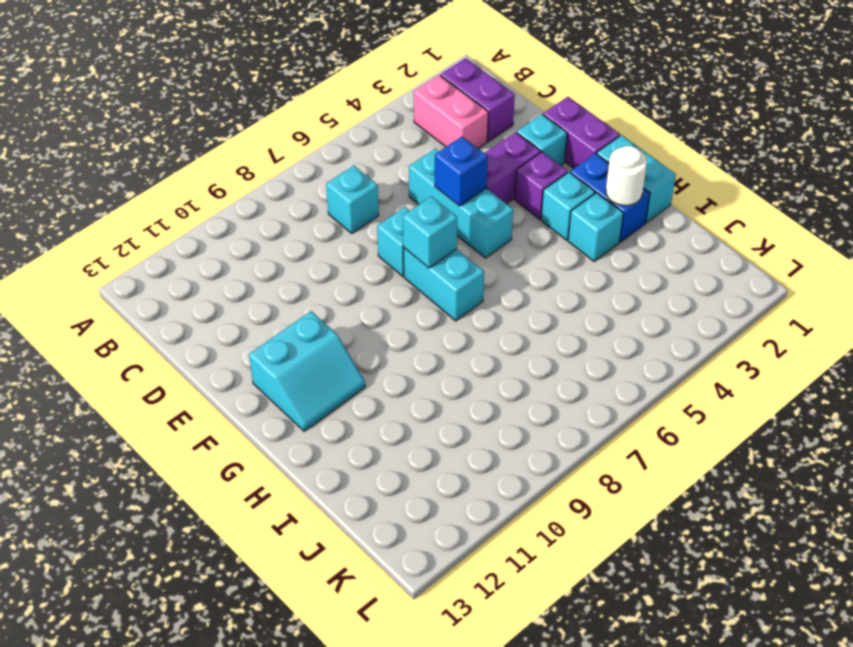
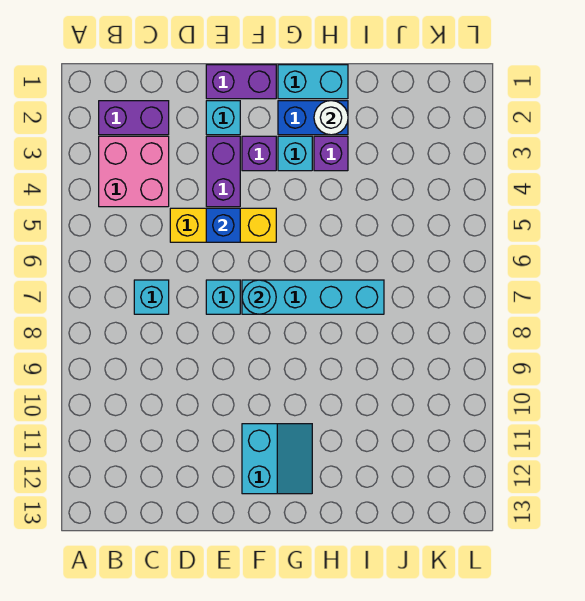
pink brick B3:C3 level 1 -> pink brick B3:C4 level 1
cyan brick D5:F5 level 1 -> yellow brick D5:F5 level 1
cyan brick F7:G7 level 1 -> cyan brick F7:I7 level 1
cyan brick F7 level 2 -> cyan round brick F7 level 2
cyan brick H3 level 1 -> purple brick H3 level 1

